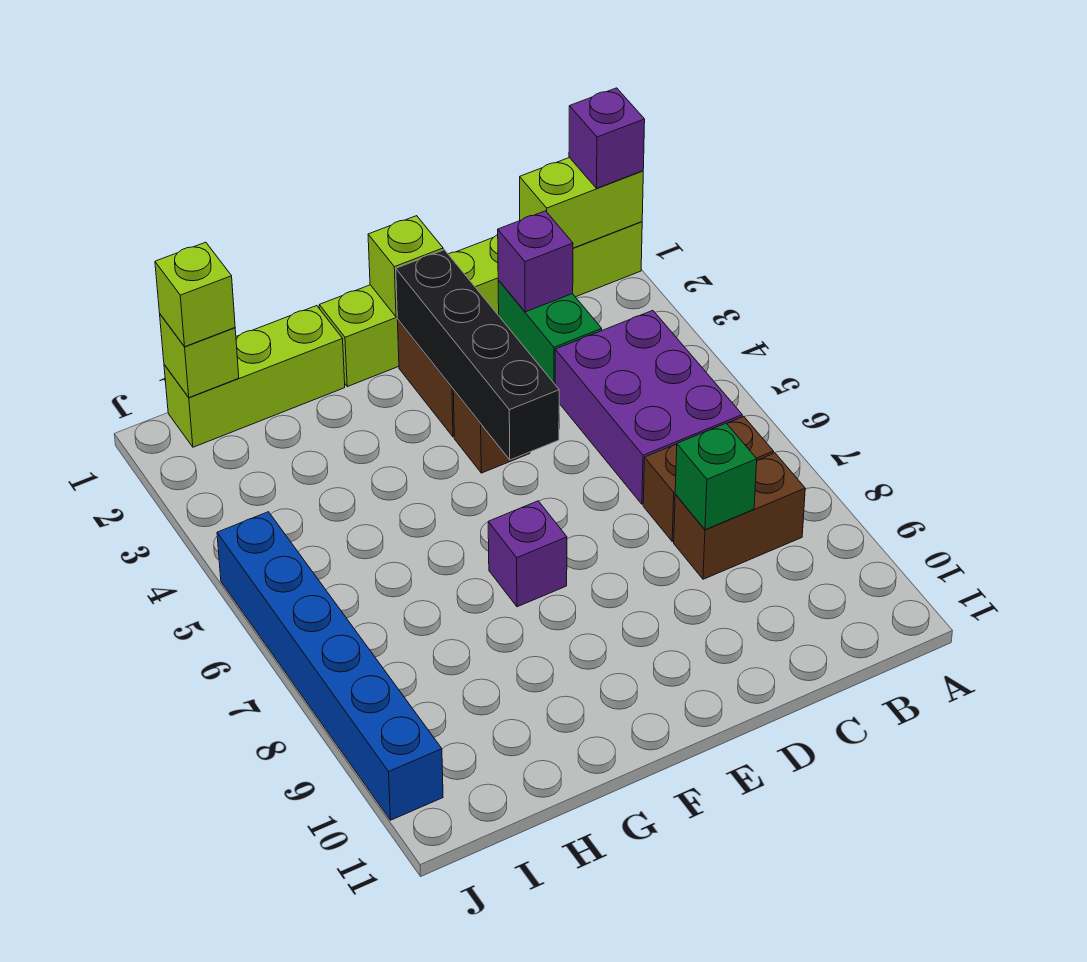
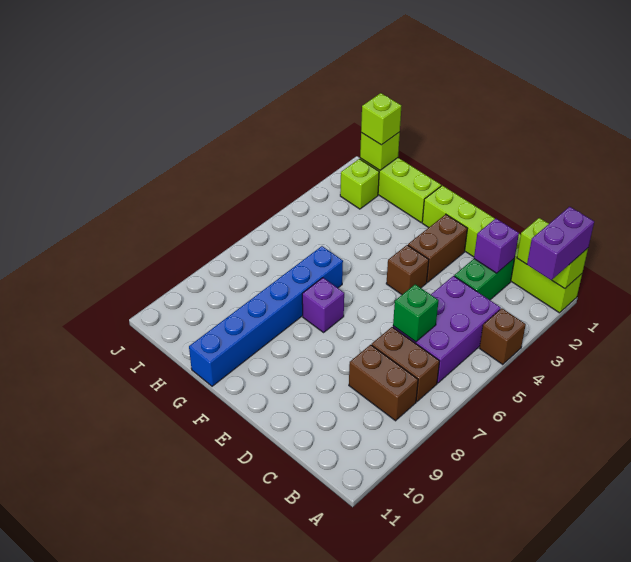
purple brick A1 level 3 -> purple brick A1:A2 level 3
none -> brown brick A4 level 1
green brick C8 level 2 -> green brick C6 level 2
lime brick E1 level 2 -> lime brick I2 level 1
black brick E2:E5 level 2 -> none
blue brick J5:J10 level 1 -> blue brick G6:G11 level 1

